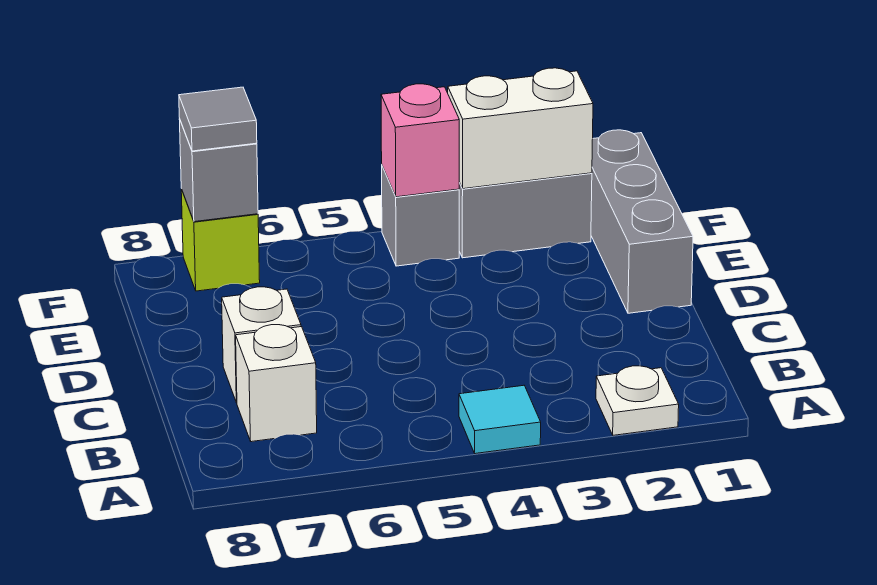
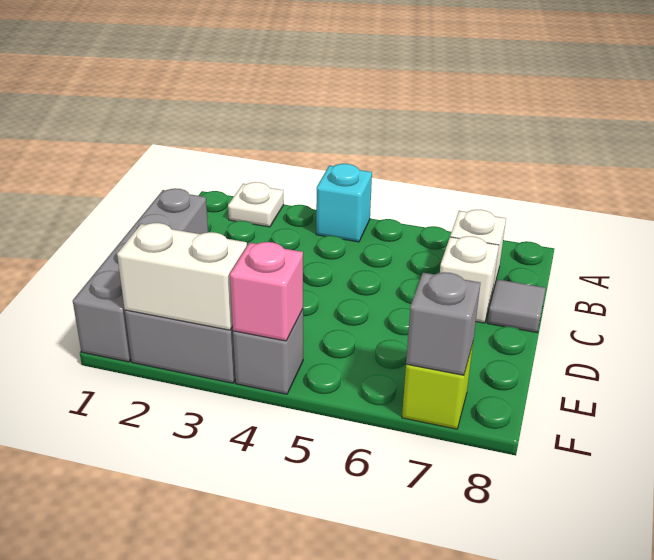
cyan tile A4 level 1 -> cyan brick A4 level 1
grey brick D1:F1 level 1 -> grey brick C1:F1 level 1
grey tile F7 level 3 -> grey tile C8 level 1

